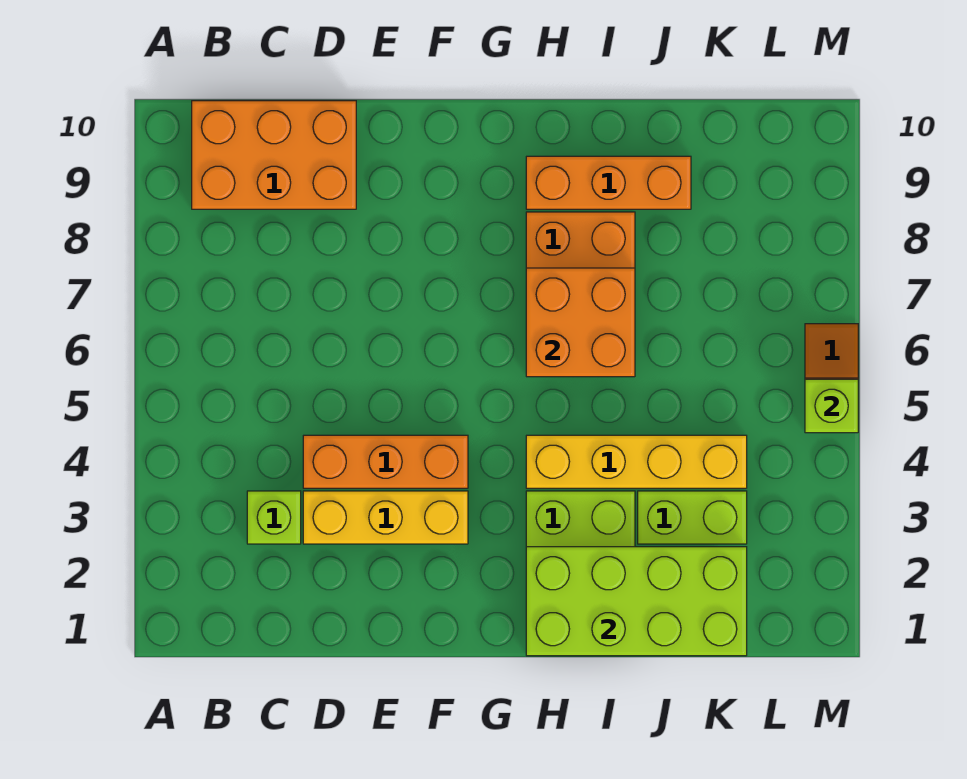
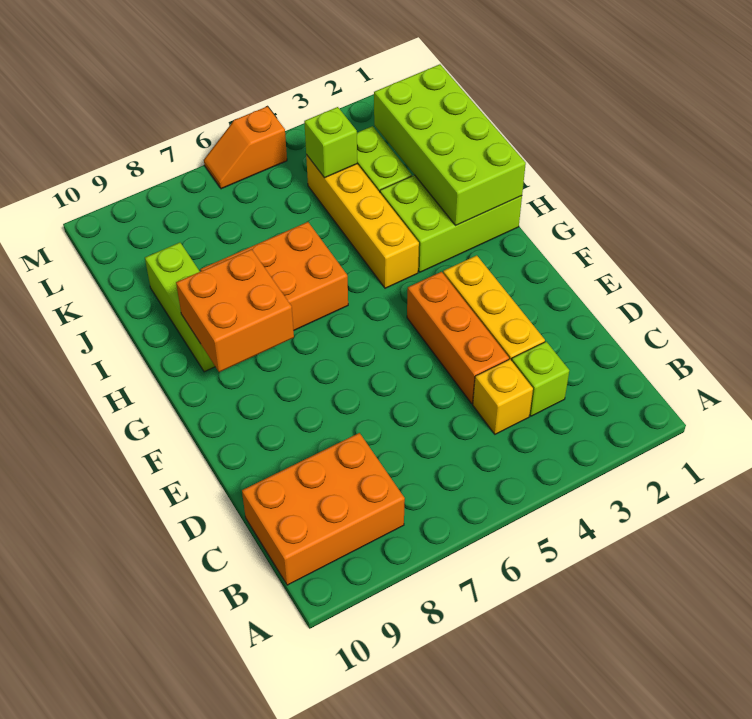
orange brick B9:D10 level 1 -> orange brick B8:C10 level 1
none -> yellow brick C4 level 1
orange brick H6:I7 level 2 -> orange brick G8:H9 level 2
orange brick H9:J9 level 1 -> lime brick H9:J9 level 1
lime brick M5 level 2 -> lime brick K4 level 2

